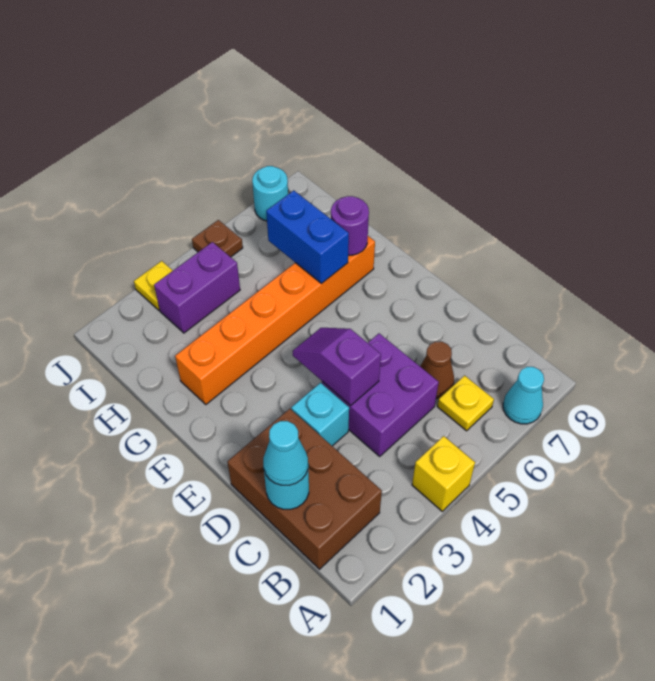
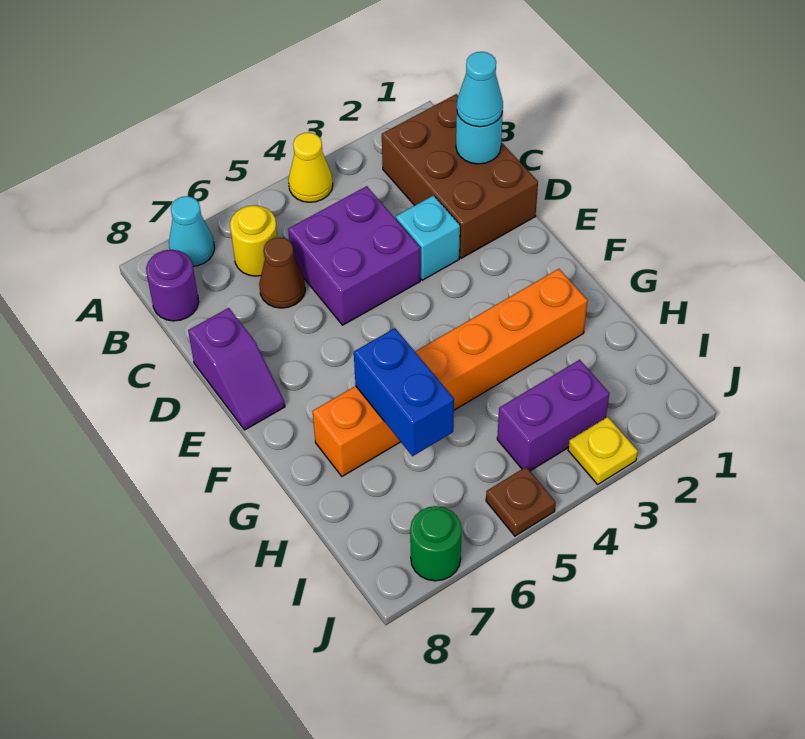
yellow brick A4 level 1 -> yellow cone A4 level 1
yellow plate B6 level 1 -> yellow round brick B6 level 1
purple slope D4:E4 level 2 top D -> purple slope D8:E8 level 1 top D
purple round brick G7 level 2 -> purple round brick B8 level 1
cyan round brick J7 level 1 -> green round brick J7 level 1

